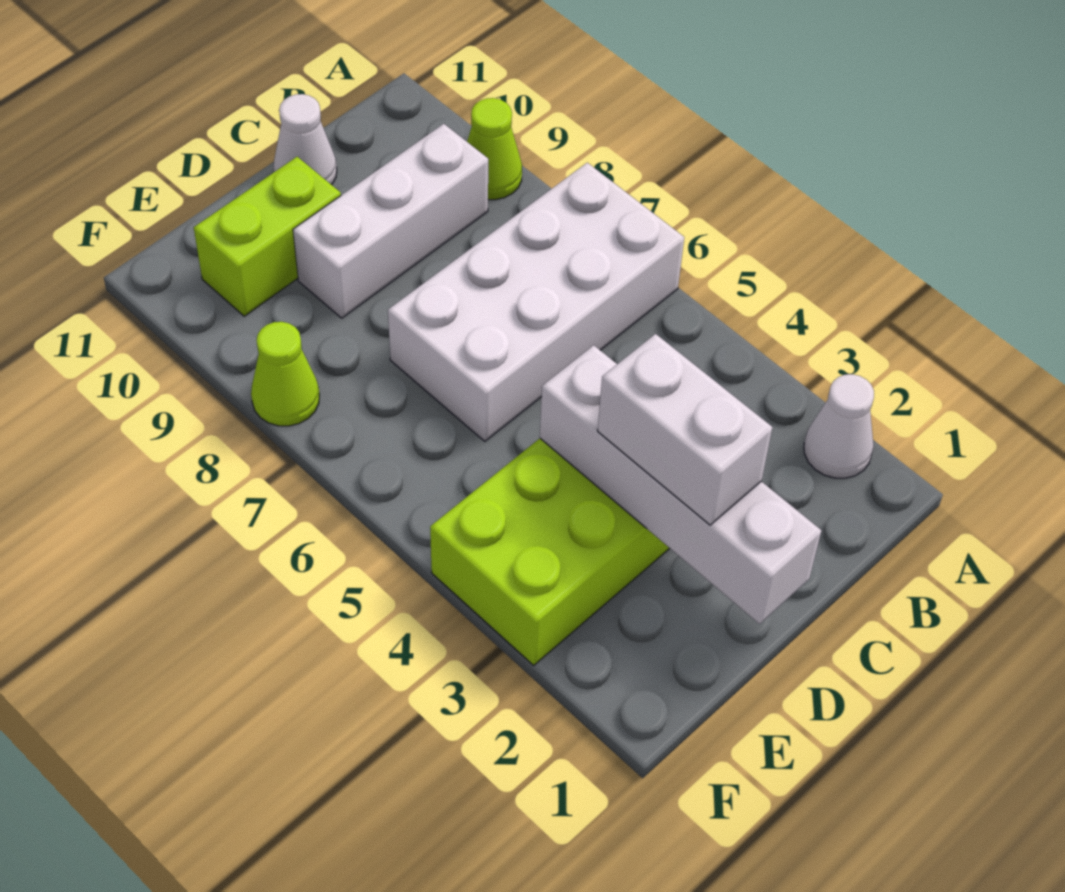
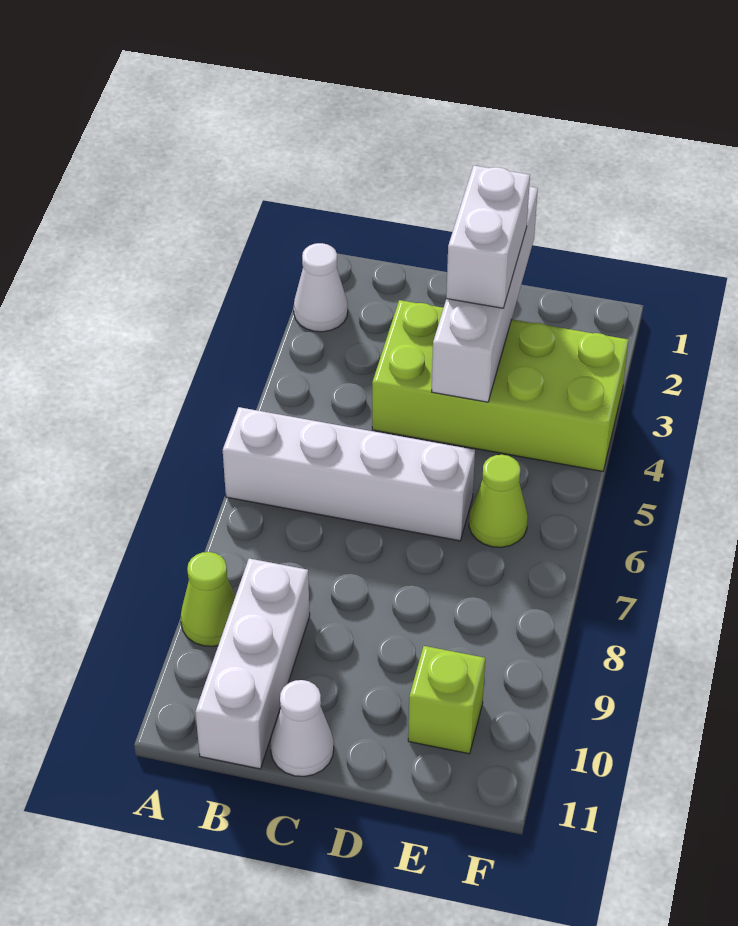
white brick A6:D7 level 1 -> white brick A6:D6 level 1
white brick B9:D9 level 1 -> white brick B9:B11 level 1
lime brick D10:E10 level 1 -> lime brick E10 level 1
lime cone F8 level 1 -> lime cone E6 level 1

